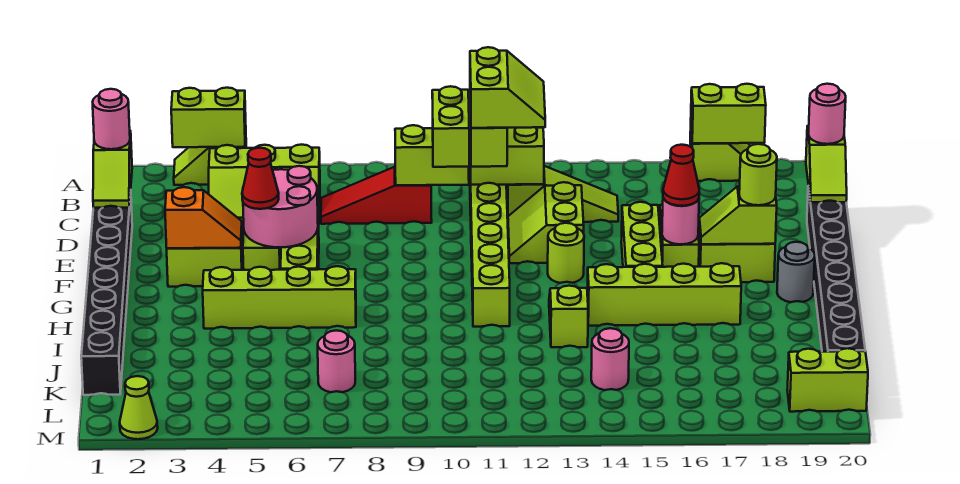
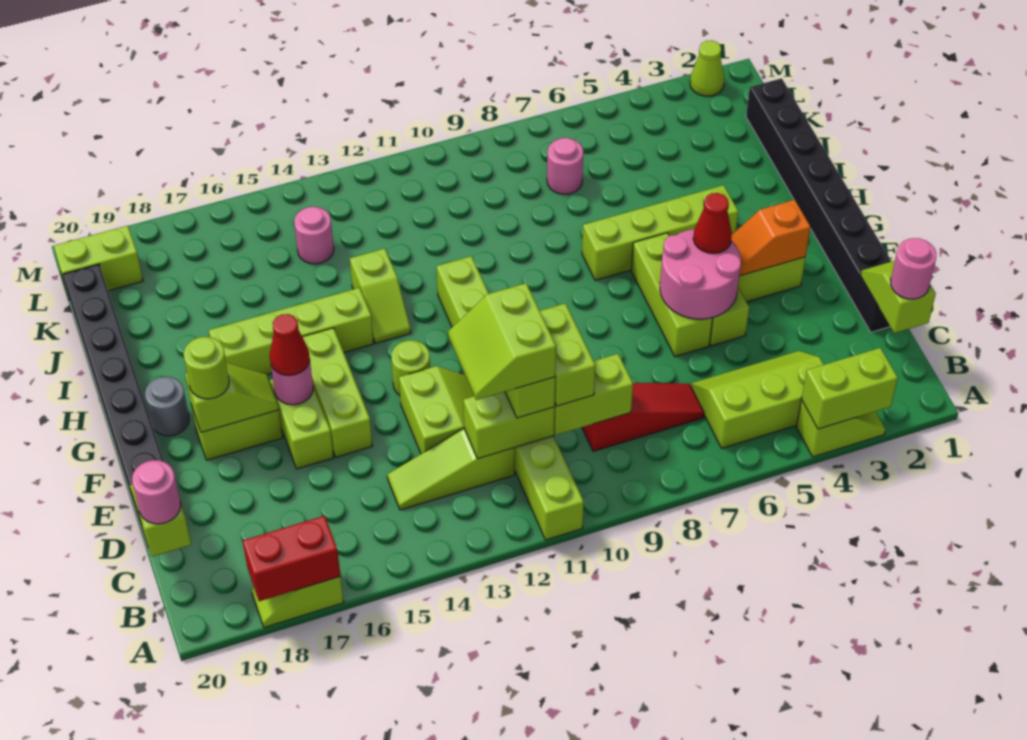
lime brick A17:A18 level 2 -> red brick A17:A18 level 2

